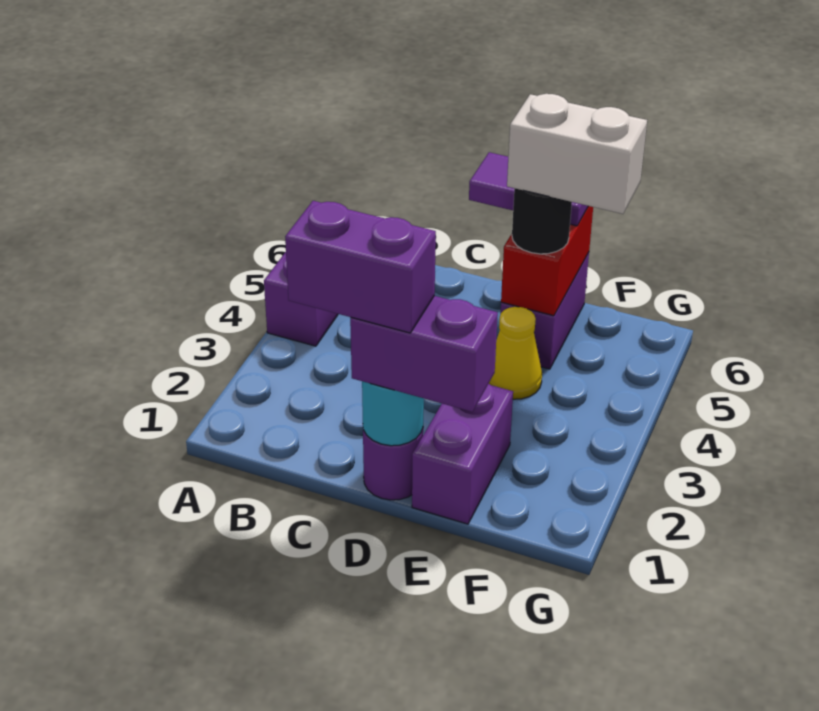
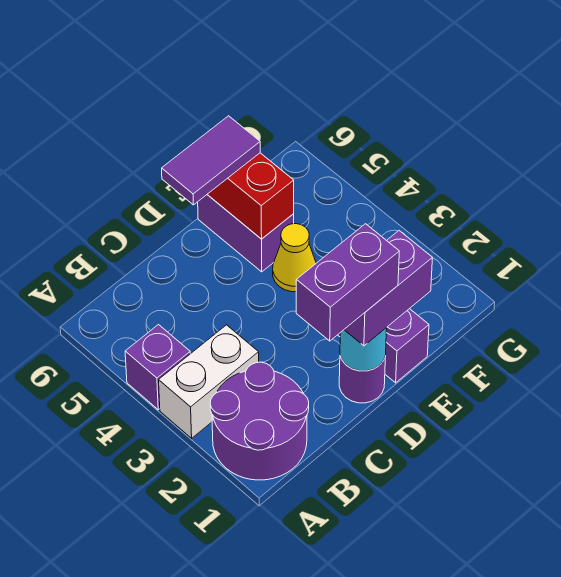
none -> purple round brick A1:B2 level 1
black round brick E5 level 3 -> none
white brick E5:F5 level 4 -> white brick A3:B3 level 1

